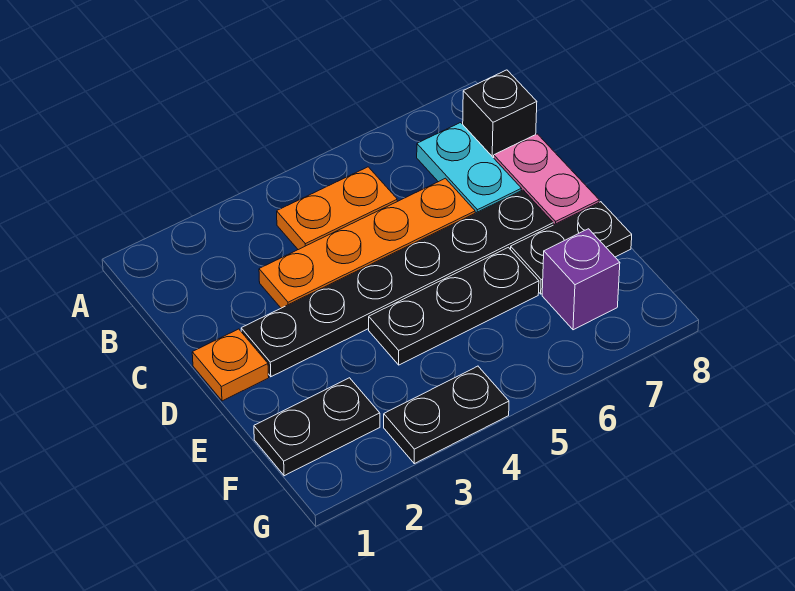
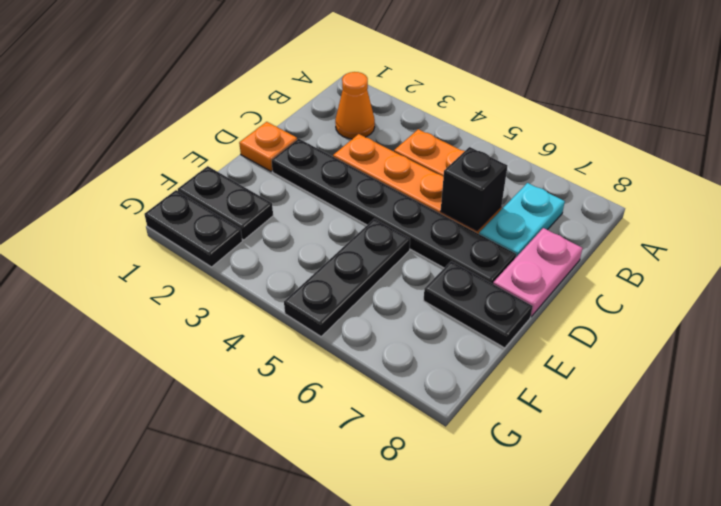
none -> orange cone B2 level 1
black brick B8 level 1 -> black brick C6 level 2
black plate E4:E6 level 1 -> black plate E5:G5 level 1
purple brick F7 level 1 -> none
black plate G3:G4 level 1 -> black plate G1:G2 level 1

